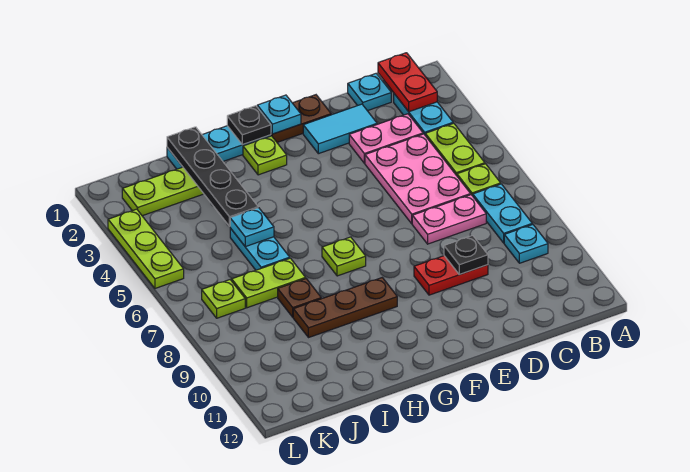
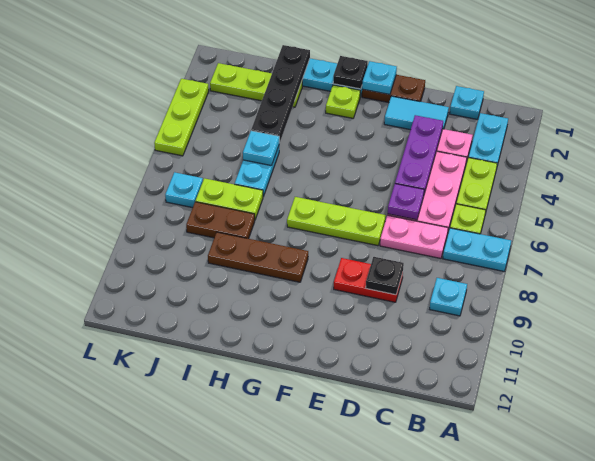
red plate B1:B2 level 2 -> none
cyan plate B7:B8 level 1 -> cyan plate A7:B7 level 1
none -> purple plate D3:D5 level 2
none -> purple plate D6 level 2
lime plate G7 level 1 -> lime plate E7:G7 level 1
brown plate I8 level 1 -> brown plate I8:J8 level 1
lime plate K7 level 1 -> cyan plate K7 level 1

